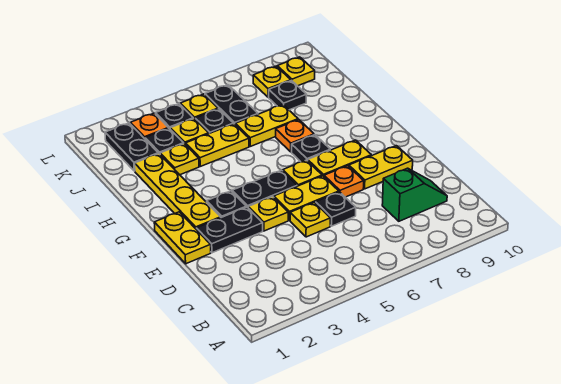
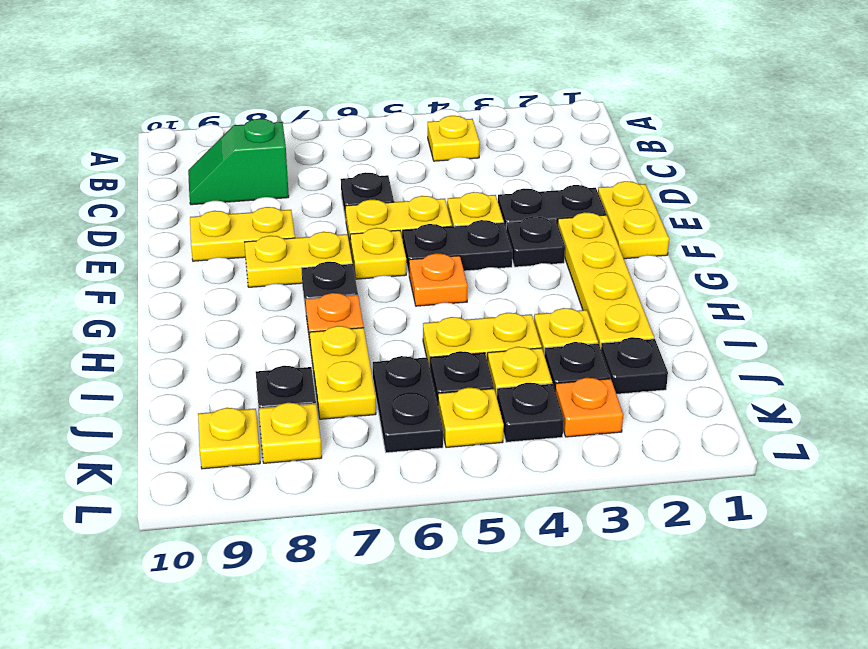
yellow plate D5 level 1 -> yellow plate B4 level 1
orange plate E7 level 1 -> orange plate G5 level 1
yellow plate I6:I7 level 1 -> yellow plate I7:J7 level 1
black plate J2:K2 level 1 -> black plate J2 level 1

